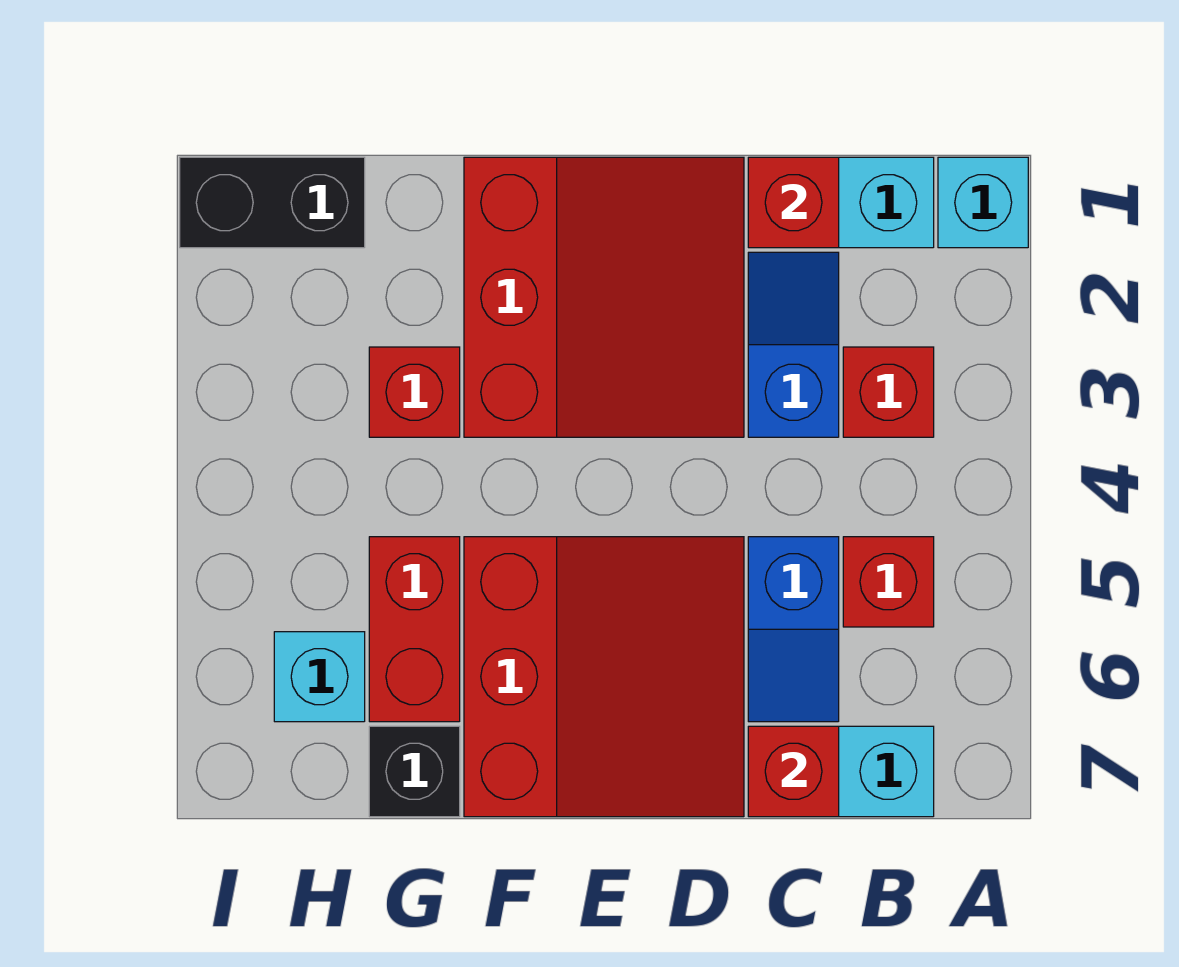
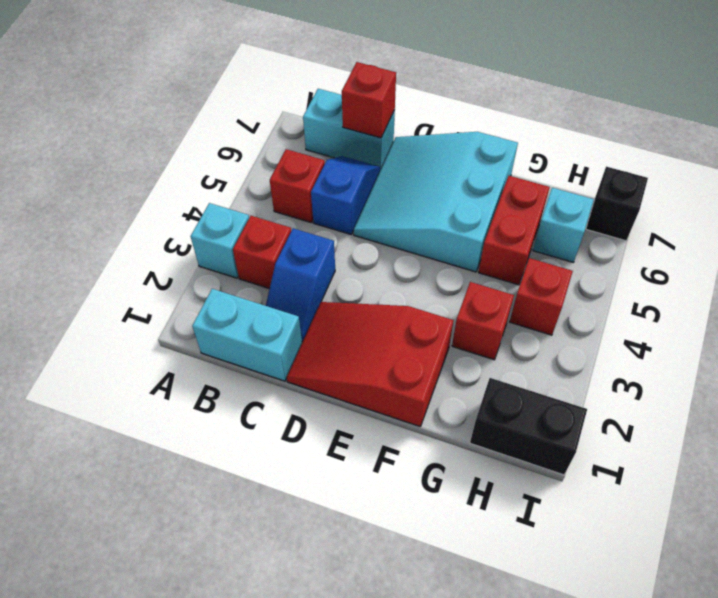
cyan brick A1 level 1 -> cyan brick A3 level 1
red brick C1 level 2 -> red brick H4 level 1
red slope D1:F3 level 1 top F -> red slope D1:F2 level 1 top F
red slope D5:F7 level 1 top F -> cyan slope D5:F7 level 1 top F
black brick G7 level 1 -> black brick I7 level 1

